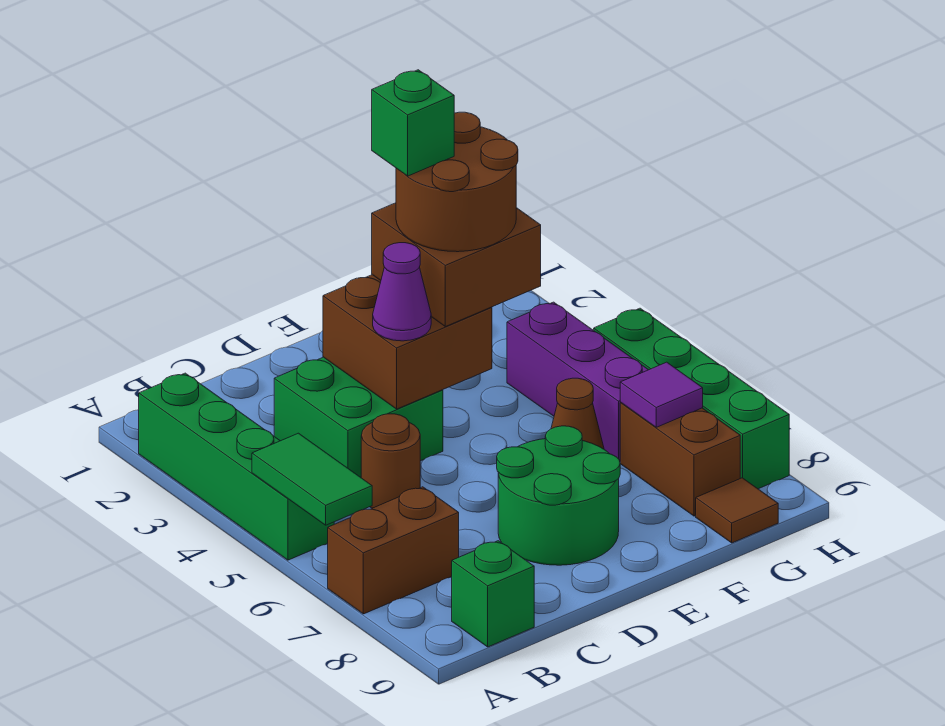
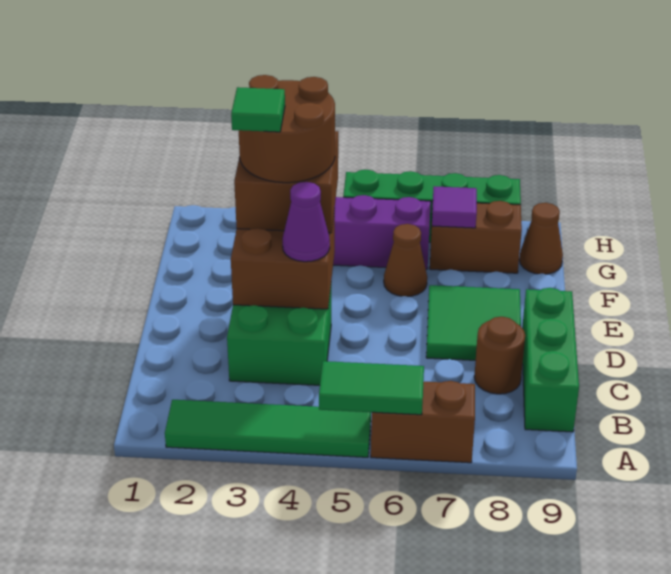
green brick A2:A5 level 1 -> green tile A2:A5 level 1
brown brick A7:B7 level 1 -> brown brick A6:A7 level 1
green brick B9 level 1 -> green brick B9:D9 level 1
brown round brick C5 level 1 -> brown round brick C8 level 1
green round brick D7:E8 level 1 -> green tile D7:E8 level 1
green brick E3 level 5 -> green tile E3 level 5
brown tile G9 level 1 -> brown cone G9 level 1

